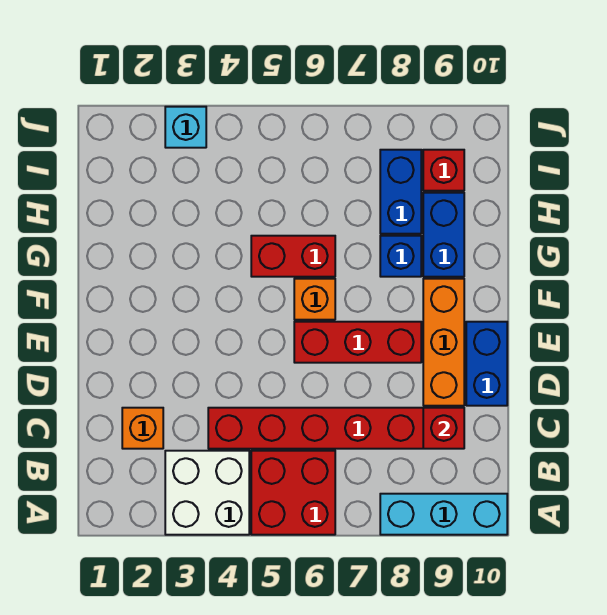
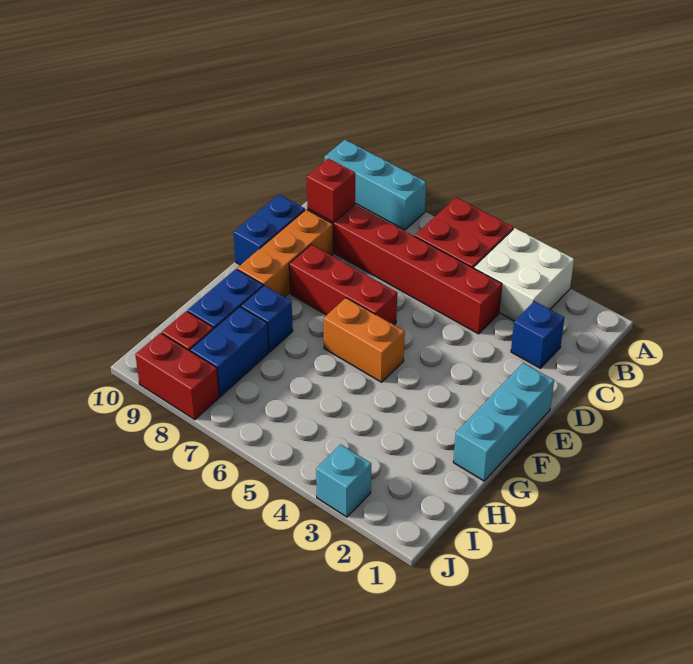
orange brick C2 level 1 -> blue brick C2 level 1
none -> cyan brick E1:G1 level 1
orange brick F6 level 1 -> orange brick F5:F6 level 1
red brick G5:G6 level 1 -> red brick J8:J9 level 1

